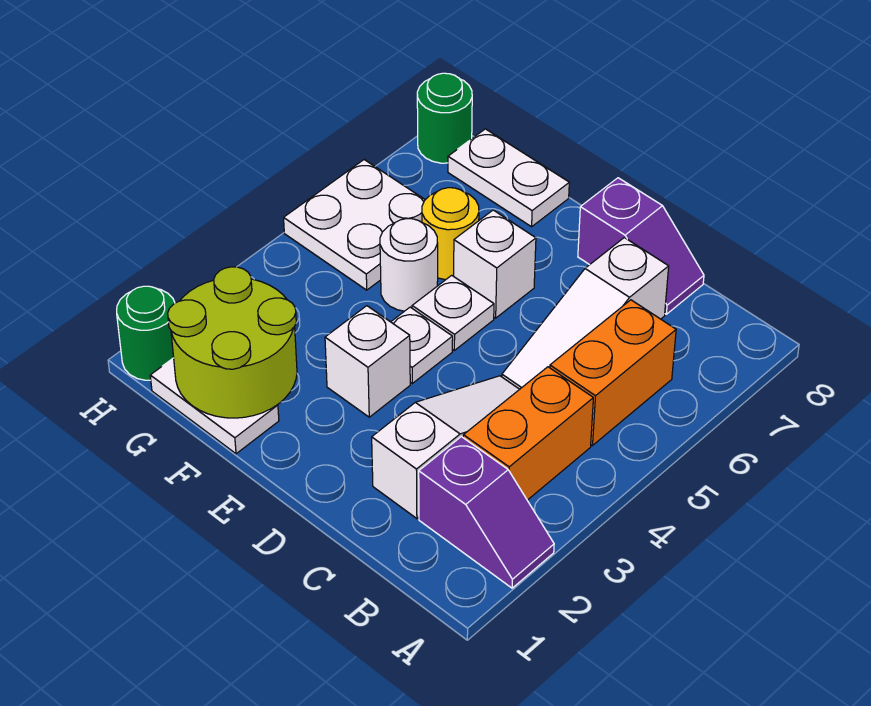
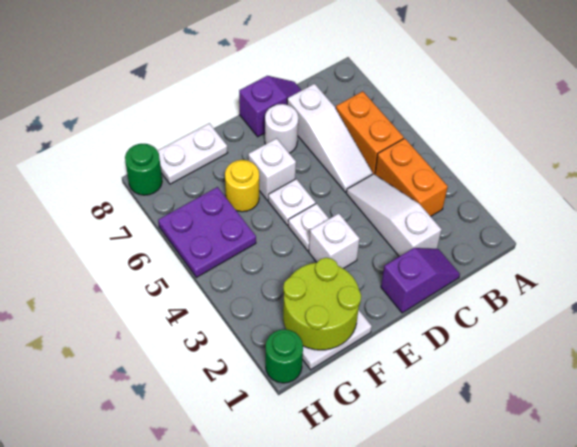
purple slope A2:B2 level 1 top B -> purple slope C1:D1 level 1 top D
white round brick F5 level 1 -> white round brick D7 level 1
white plate G5:H6 level 1 -> purple plate G5:H6 level 1

